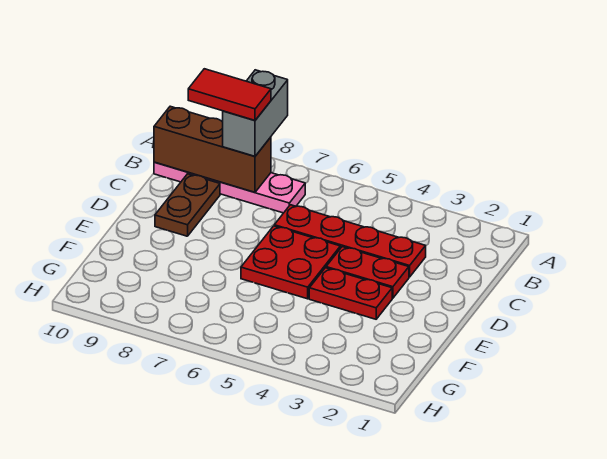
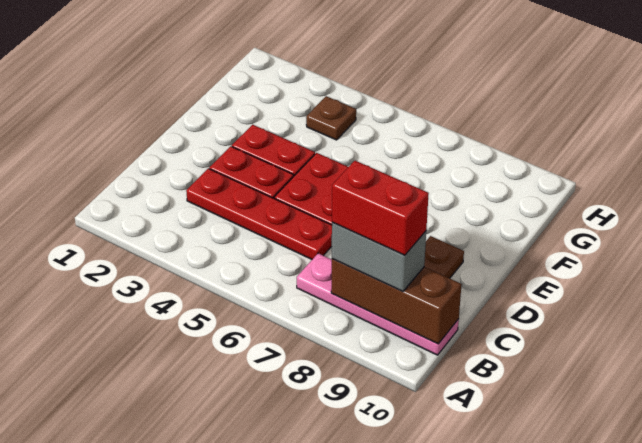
grey brick A8:B8 level 3 -> grey brick B8:B9 level 3
red tile B8:B9 level 4 -> red brick B8:B9 level 4
none -> brown plate G4 level 1

